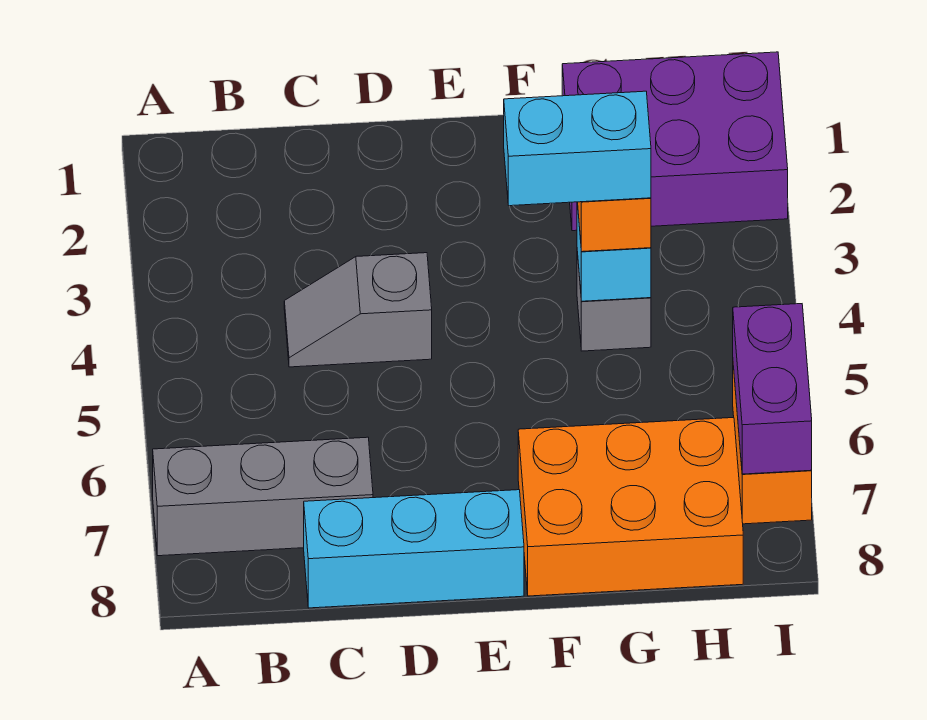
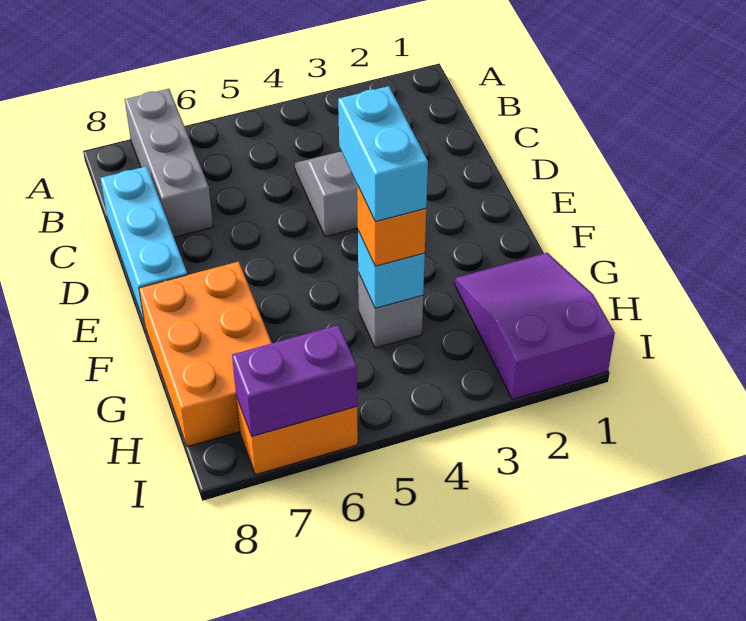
purple brick G1:I2 level 1 -> purple slope G1:I2 level 1 top I

